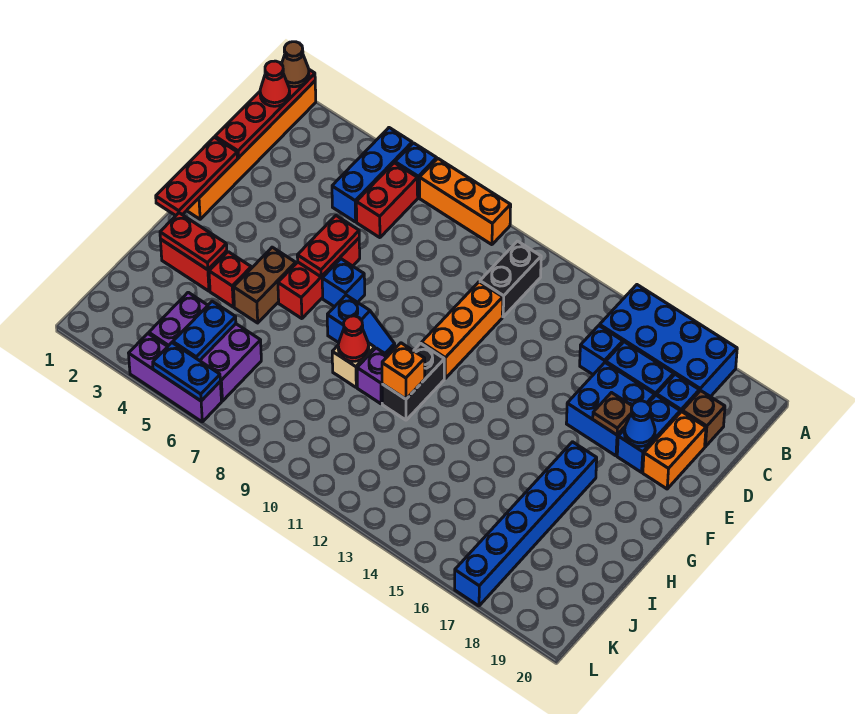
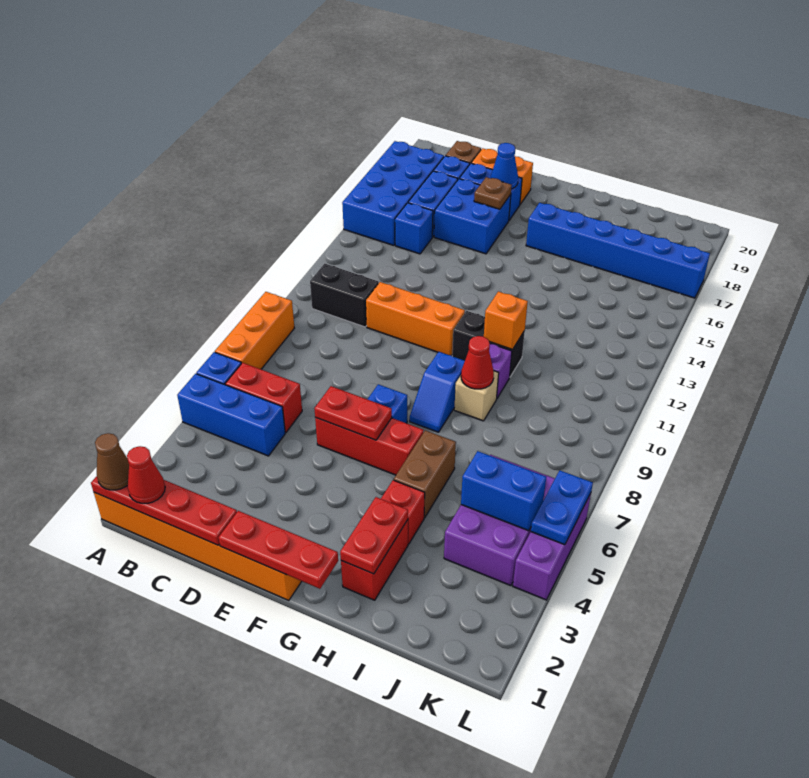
brown brick G5:H5 level 1 -> brown brick H5:H6 level 1
blue slope G8:G9 level 1 top 8 -> blue slope G8:G9 level 1 top 9
blue plate J5:K5 level 2 -> blue brick J5:K5 level 2

